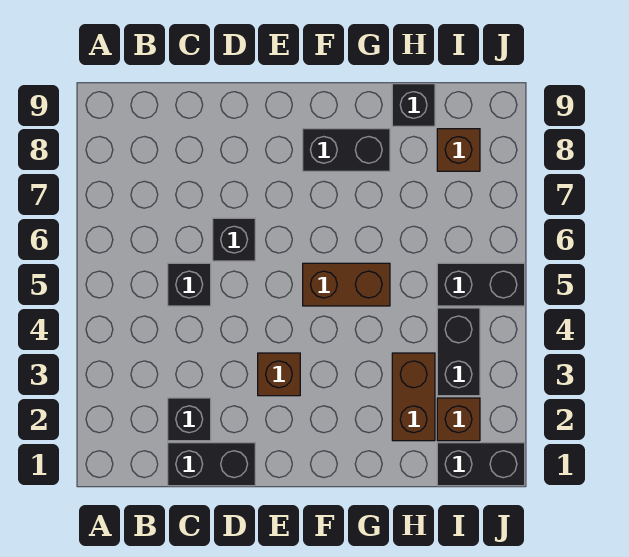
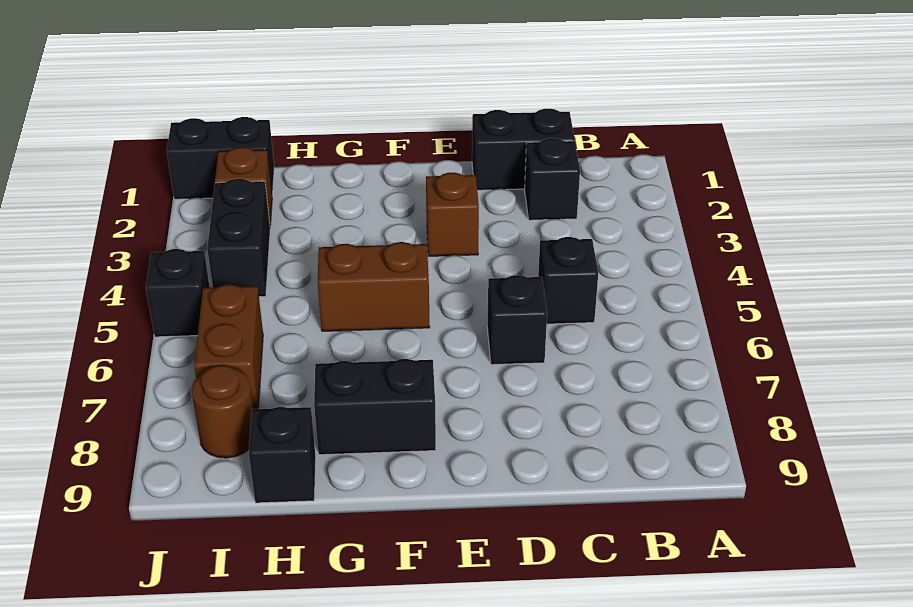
brown brick H2:H3 level 1 -> brown brick I6:I7 level 1
black brick I5:J5 level 1 -> black brick J5 level 1
brown brick I8 level 1 -> brown round brick I8 level 1

